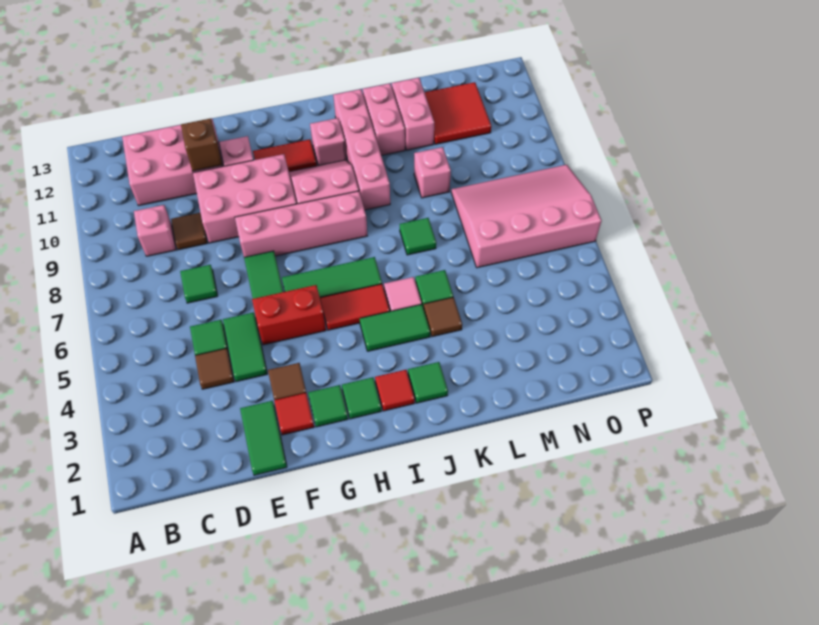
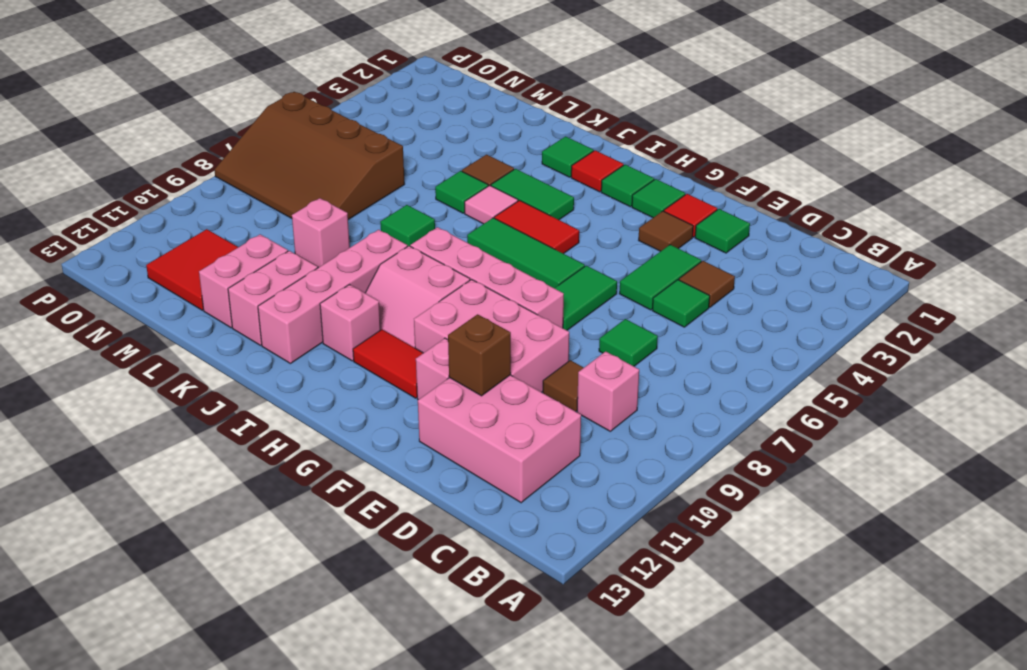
green tile E1:E2 level 1 -> green tile E2 level 1
red brick F5:G5 level 1 -> none
pink slope M6:P8 level 1 top 6 -> brown slope M6:P8 level 1 top 6

